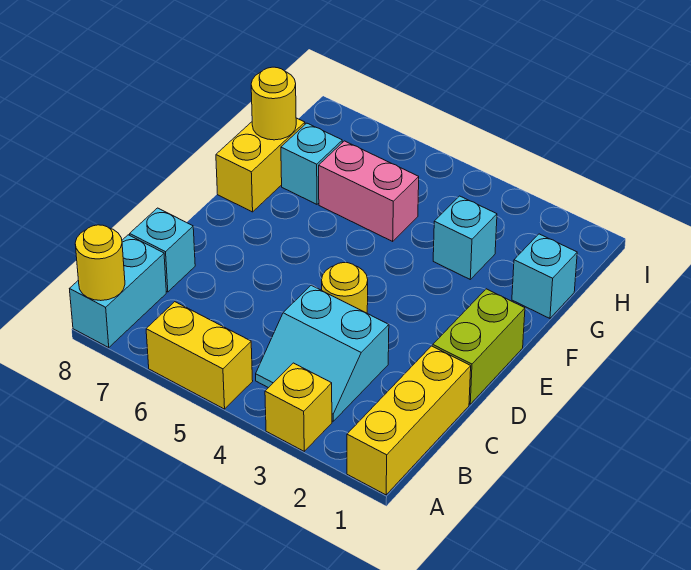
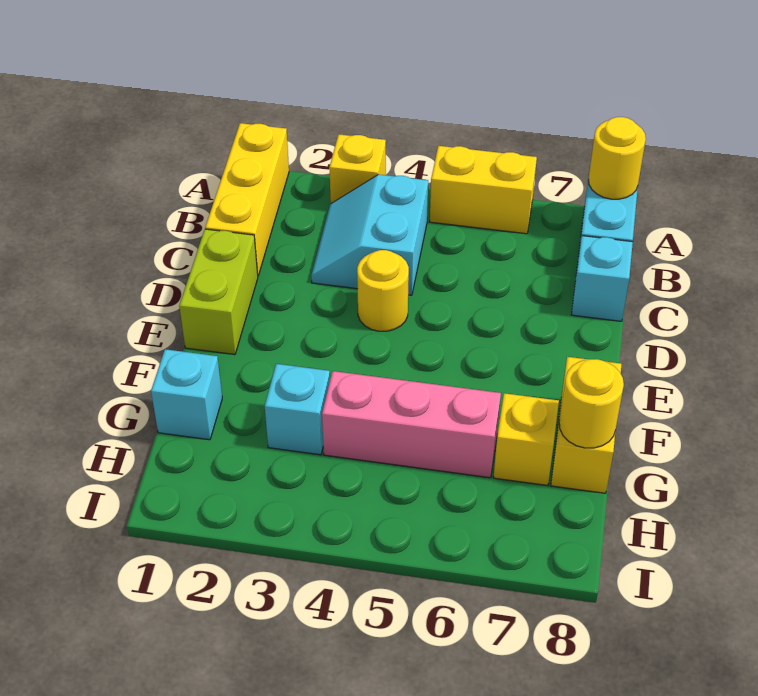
cyan slope B3:C4 level 1 top C -> cyan slope B3:C4 level 1 top 4
pink brick G5:G6 level 1 -> pink brick G4:G6 level 1
cyan brick G7 level 1 -> yellow brick G7 level 1

